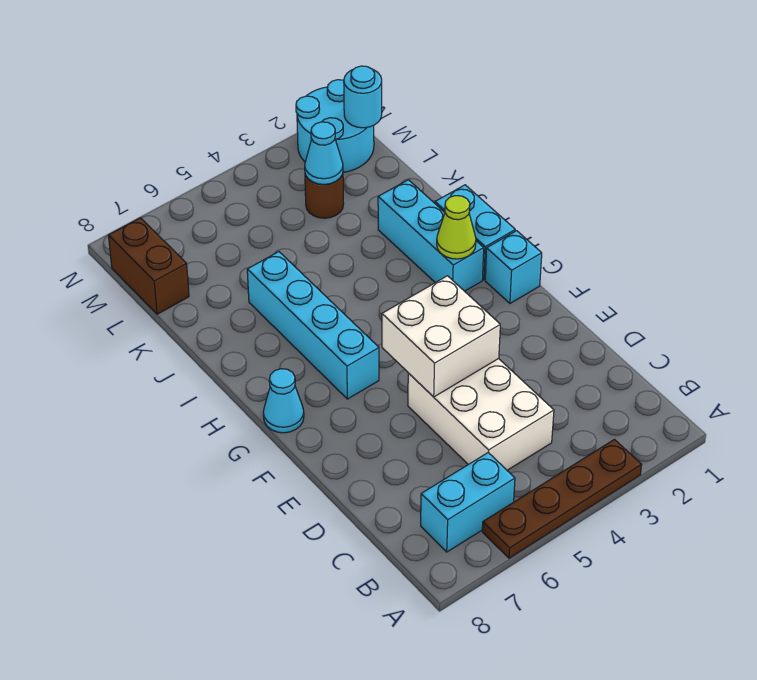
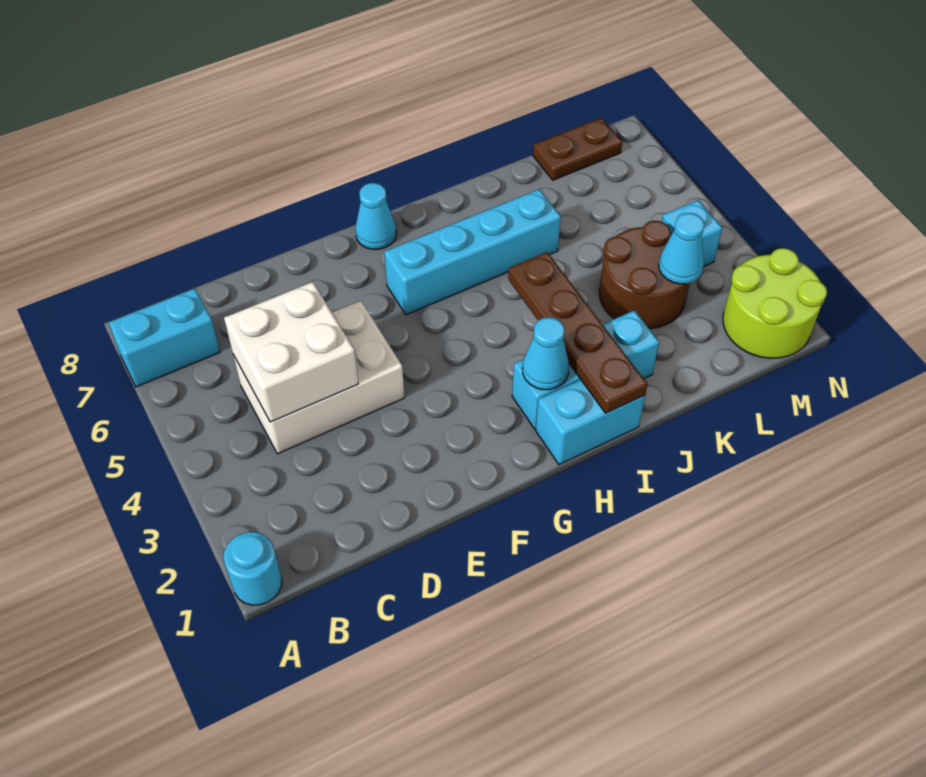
brown plate A3:A6 level 1 -> brown plate I1:I4 level 2
cyan brick B6:B7 level 1 -> cyan brick A7:B7 level 1
white brick E4:F5 level 2 -> white brick C4:D5 level 2
cyan brick G1 level 1 -> cyan brick M4 level 1
lime cone H2 level 2 -> cyan cone H2 level 2
brown round brick L3 level 1 -> brown round brick K3:L4 level 1
brown brick L8:M8 level 1 -> brown plate L8:M8 level 1
cyan round brick M1:N2 level 1 -> lime round brick M1:N2 level 1
cyan round brick M1 level 2 -> cyan round brick A1 level 1

